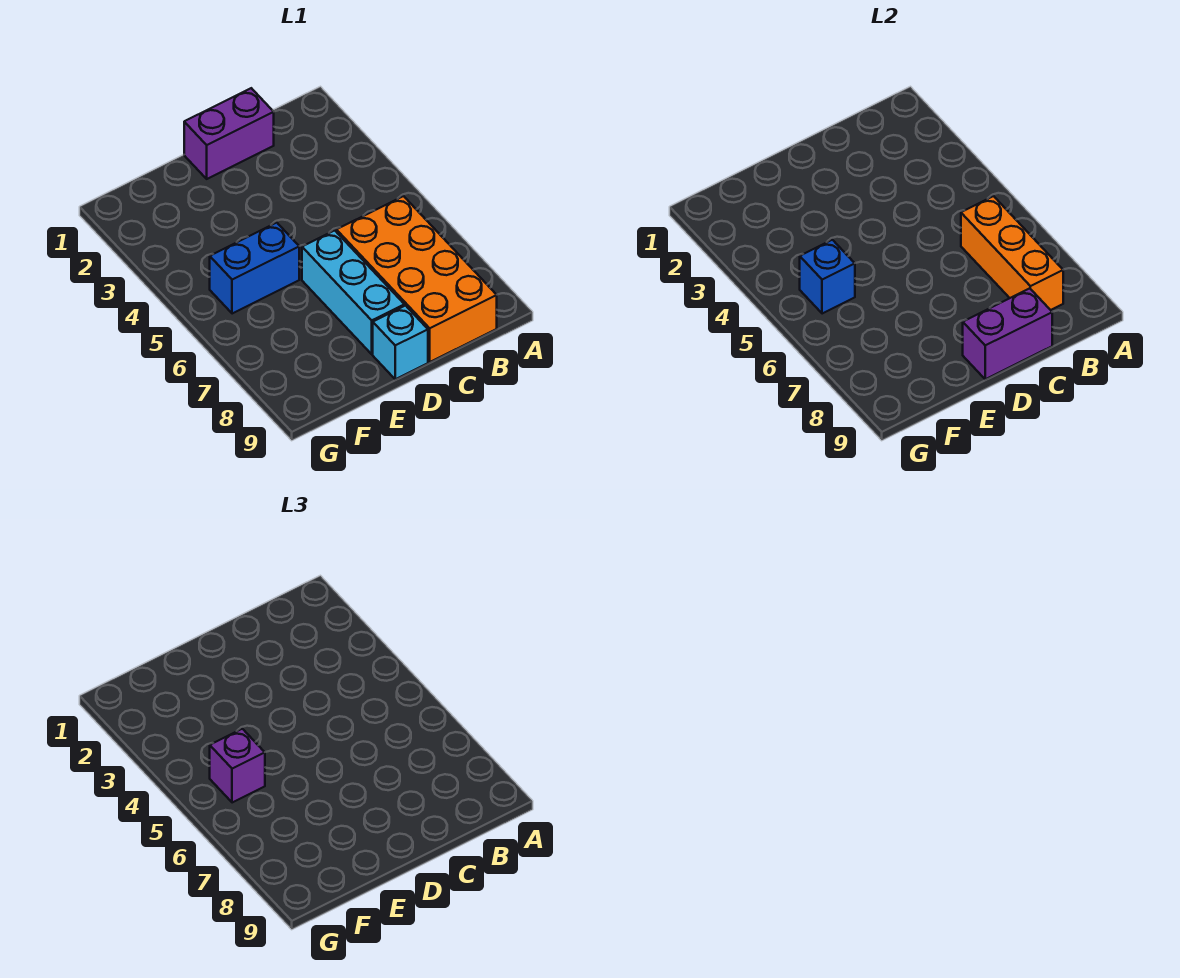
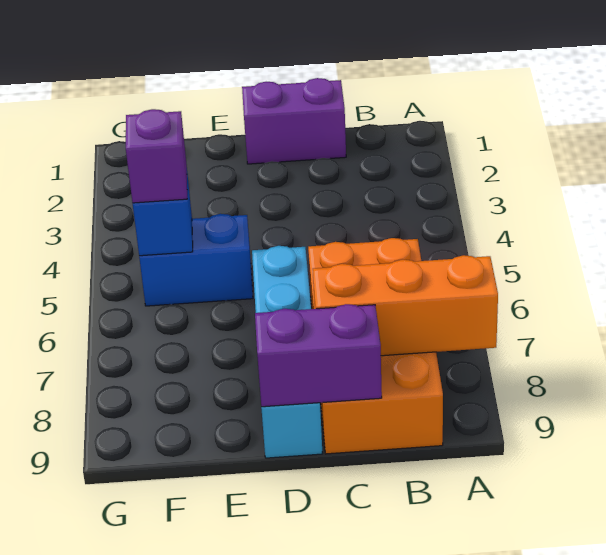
orange brick B6:B8 level 2 -> orange brick A8:C8 level 2

